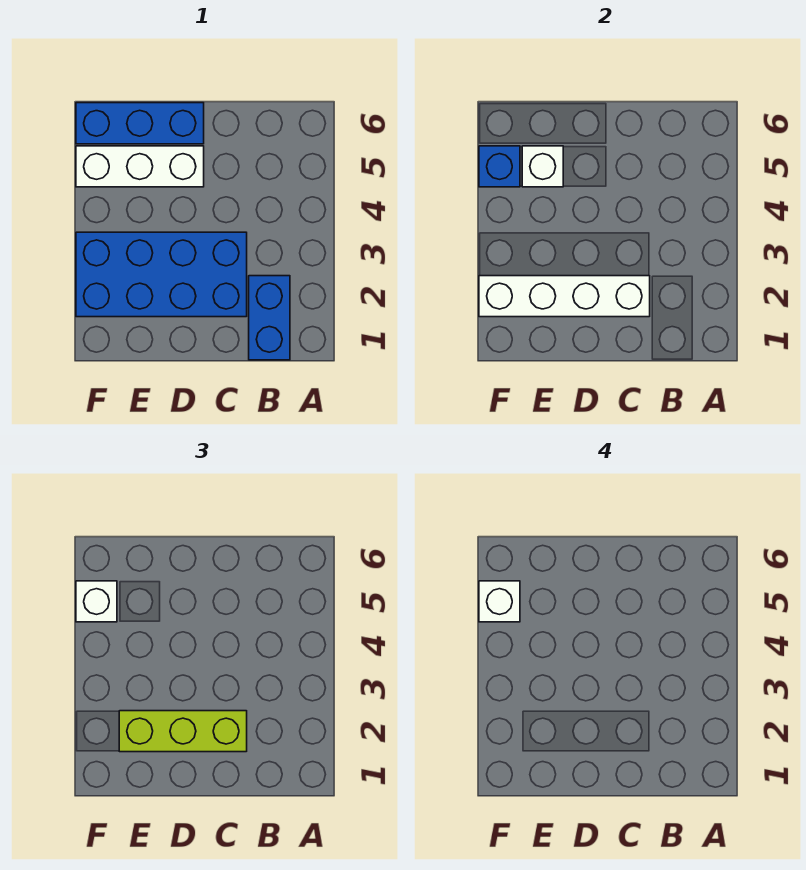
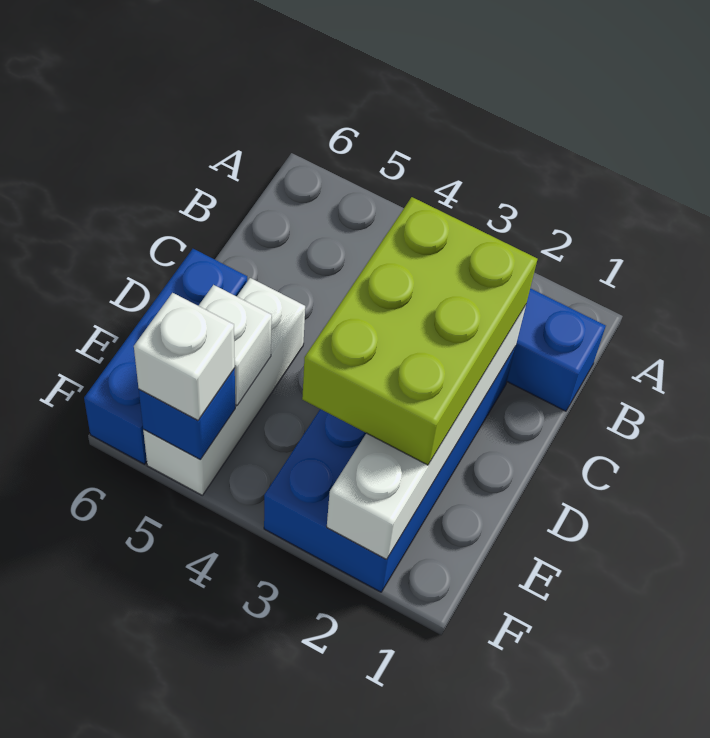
lime brick C2:E2 level 3 -> lime brick C2:E3 level 3
white brick F5 level 4 -> none

